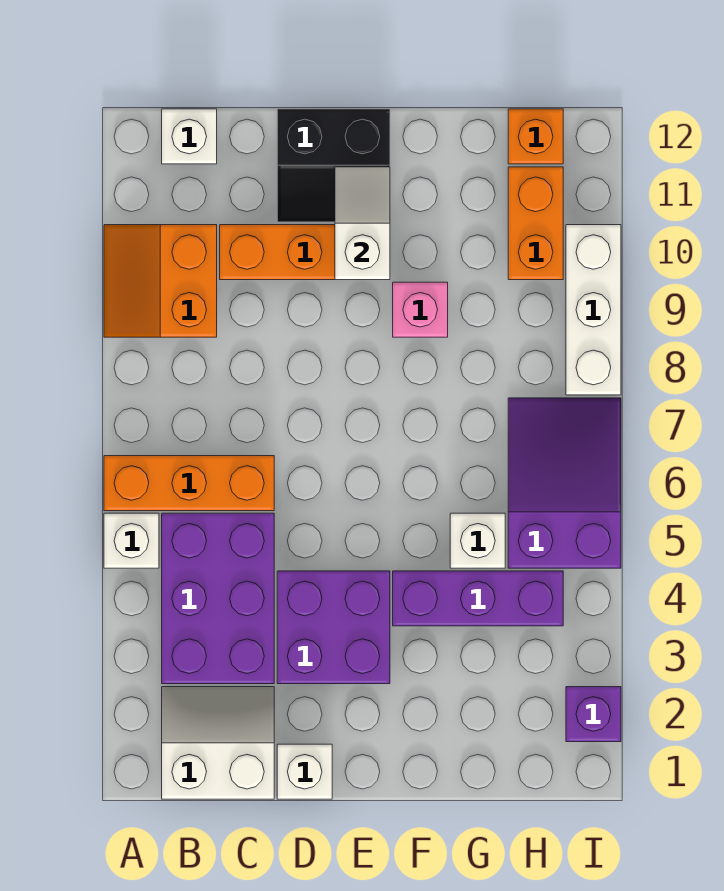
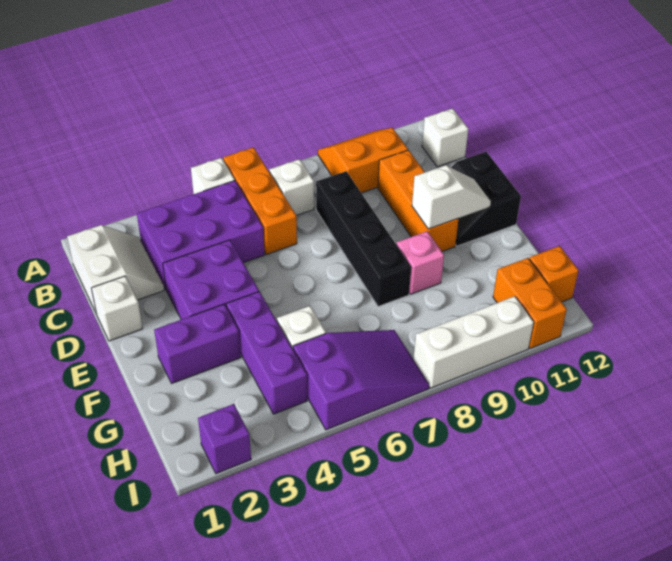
none -> white brick B7 level 1
none -> black brick C8:F8 level 1
none -> purple brick F2:F3 level 1
orange brick H10:H11 level 1 -> orange brick H11:I11 level 1

